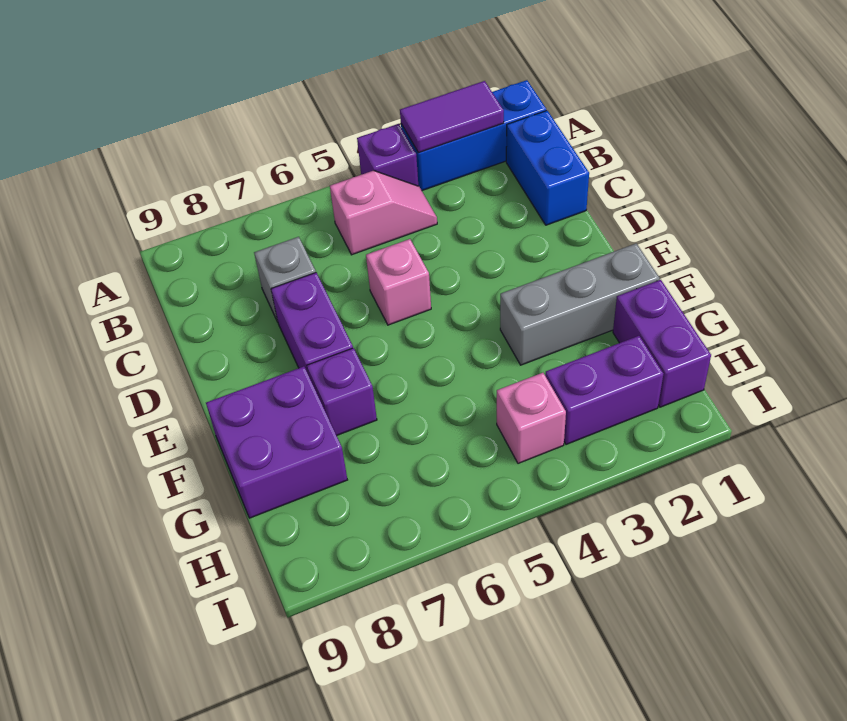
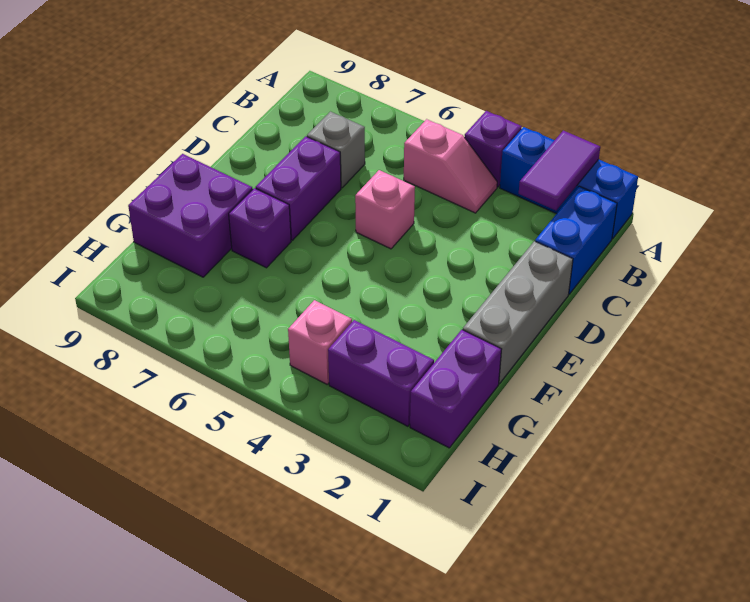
purple tile A2:A3 level 2 -> purple tile A2:B2 level 2
grey brick F1:F3 level 1 -> grey brick D1:F1 level 1

